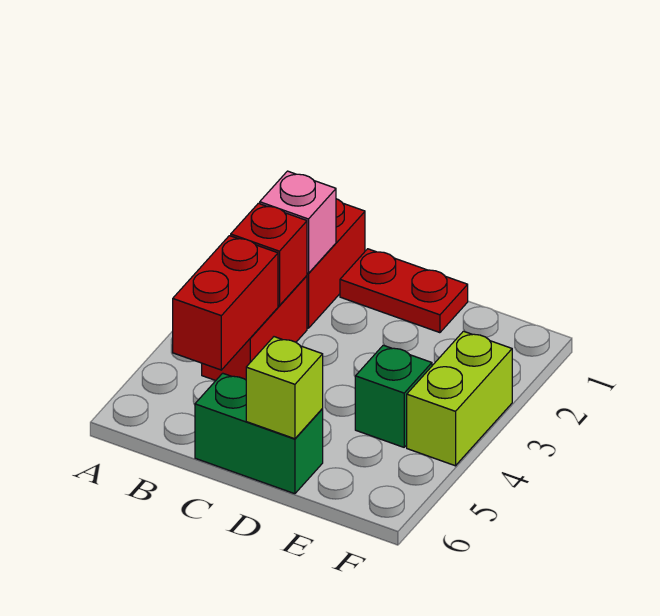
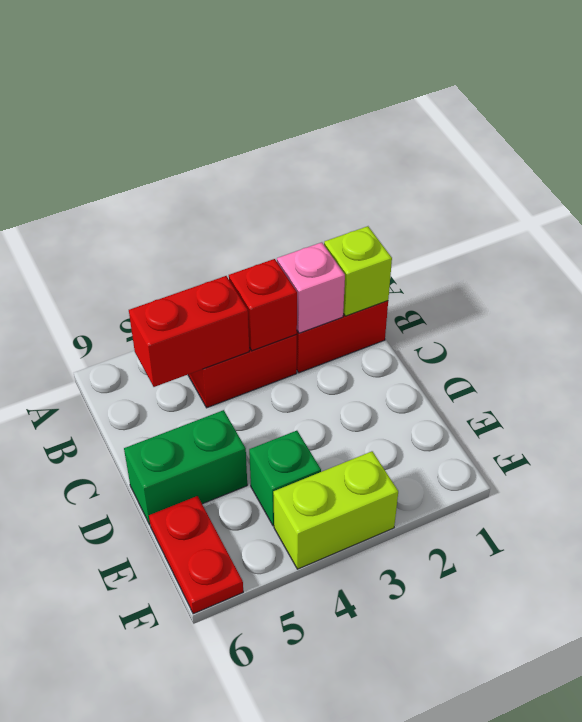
red plate C1:D1 level 1 -> red plate E6:F6 level 1
green brick C6:D6 level 1 -> green brick D5:D6 level 1
lime brick D6 level 2 -> lime brick B1 level 2

